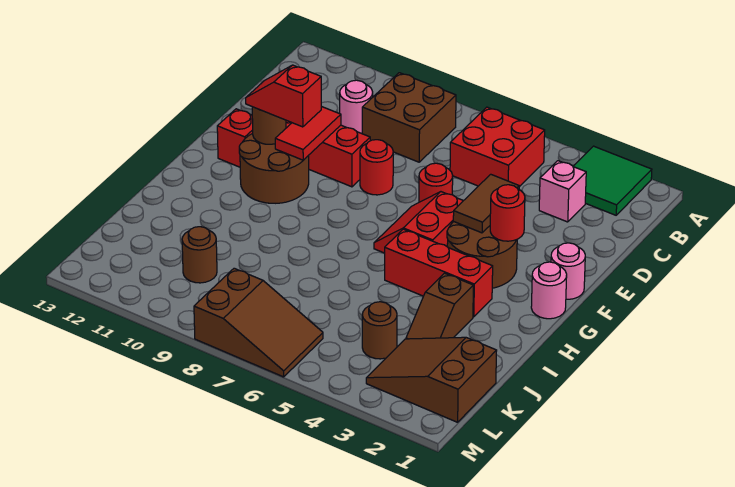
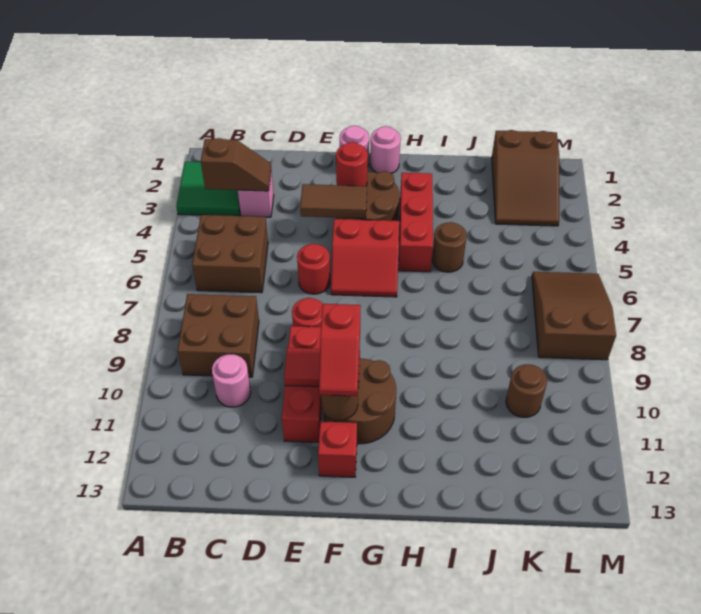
red brick B5:C6 level 1 -> brown brick B5:C6 level 1
brown slope I3:J3 level 1 top I -> brown slope B3:C3 level 2 top B
brown round brick K4 level 1 -> brown round brick I5 level 1

